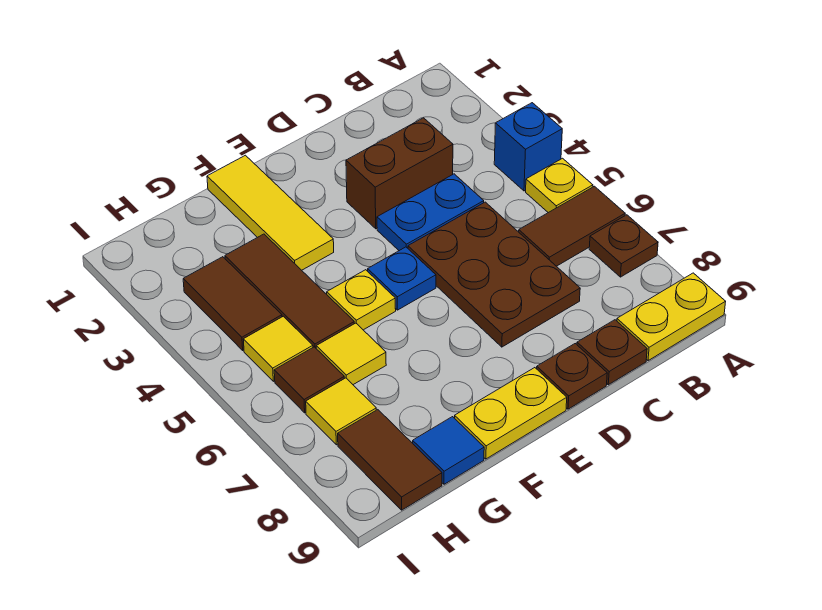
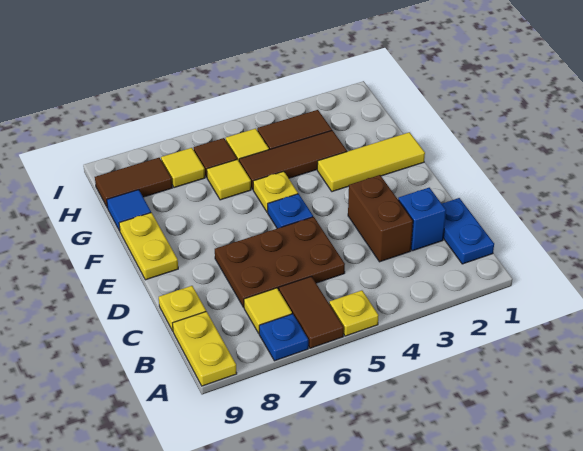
blue brick A4 level 1 -> blue brick C2 level 1
brown plate A7 level 1 -> blue plate A7 level 1
none -> yellow tile B7 level 1
blue plate C4:D4 level 1 -> blue plate B1:C1 level 1
brown plate C9 level 1 -> yellow plate C9 level 1
brown plate D9 level 1 -> none

